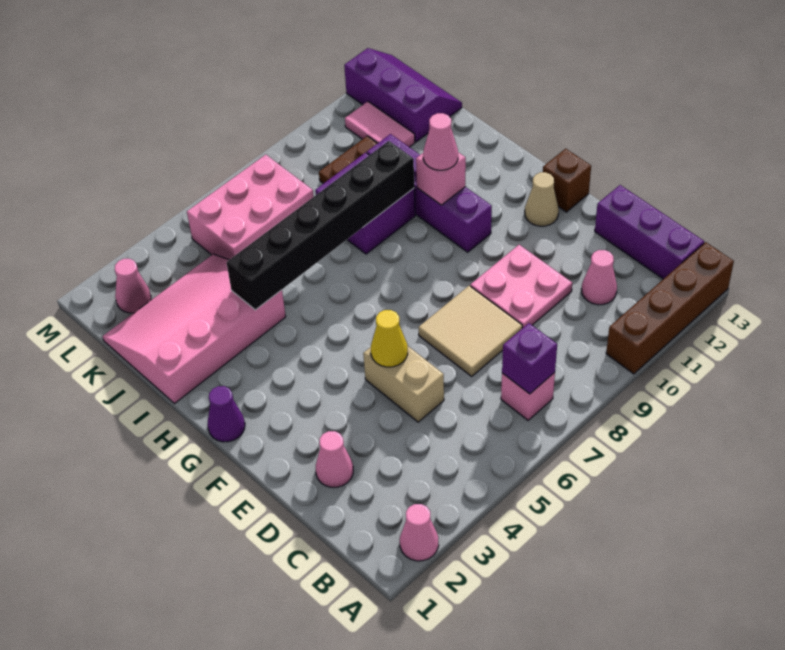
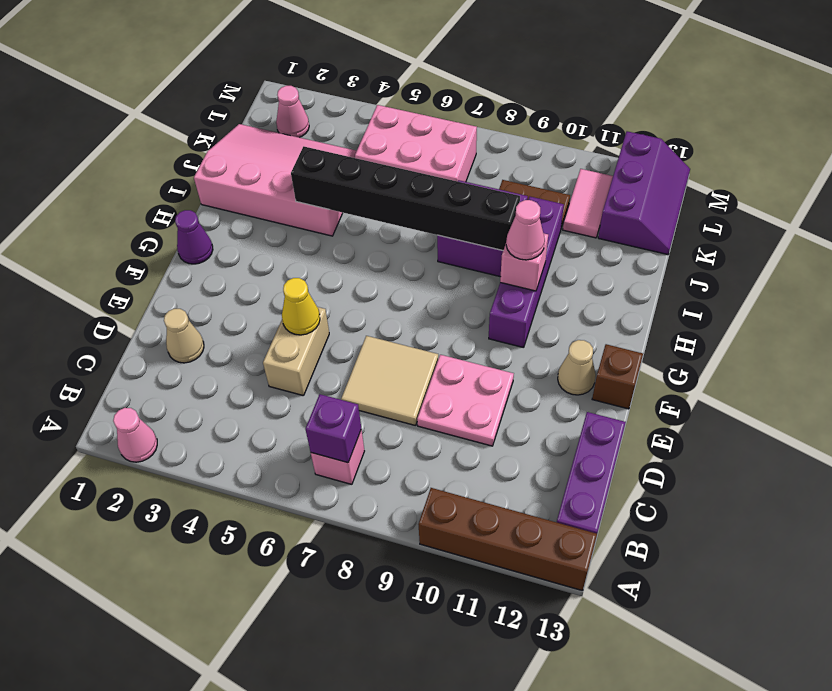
pink cone C11 level 1 -> none
pink cone D2 level 1 -> tan cone D2 level 1

